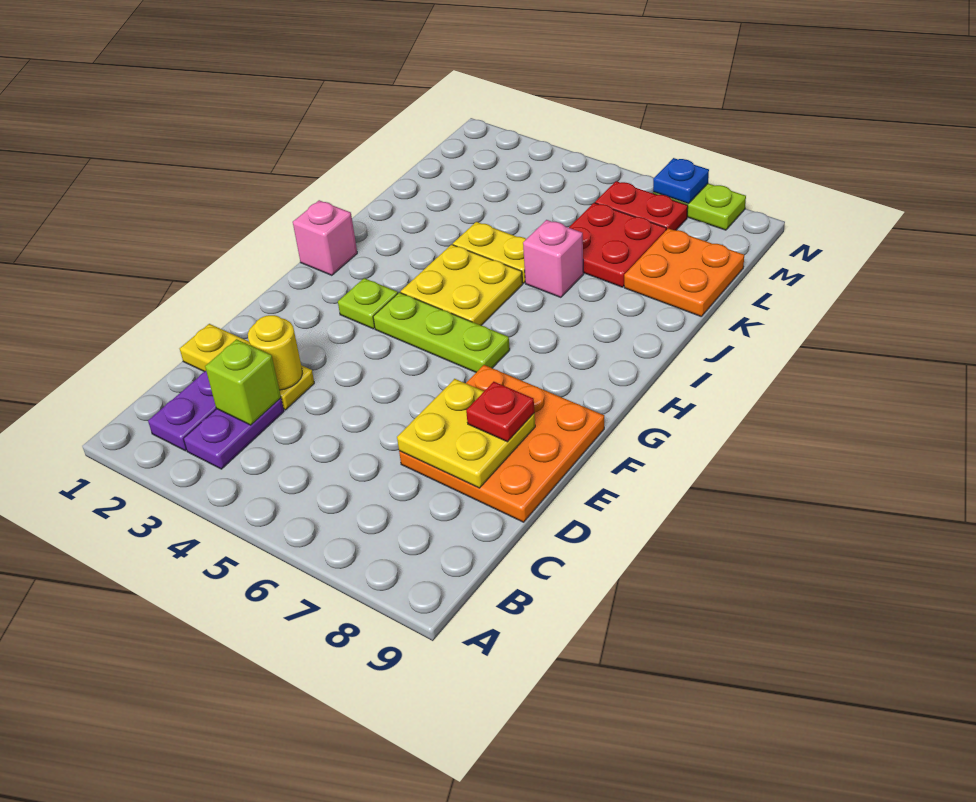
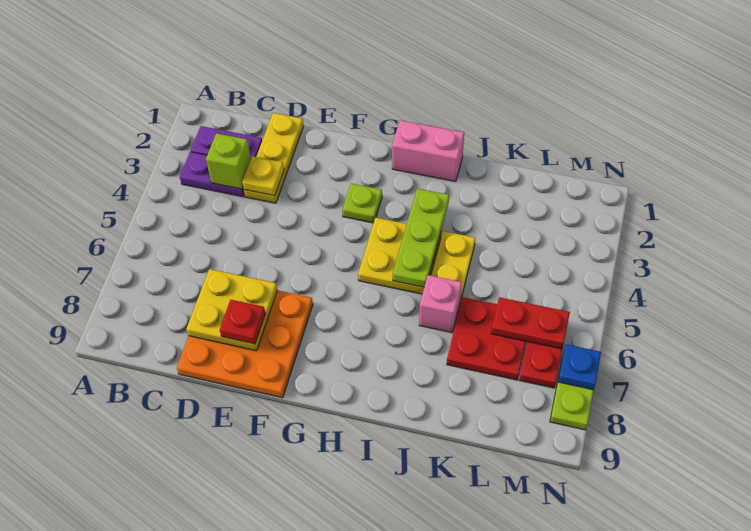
yellow round brick D3 level 2 -> yellow plate D3 level 2
lime plate G4:G6 level 1 -> lime plate I3:I5 level 2
pink brick H1 level 1 -> pink brick H1:I1 level 1
orange plate K8:L9 level 1 -> none
none -> red plate L6:M6 level 2

